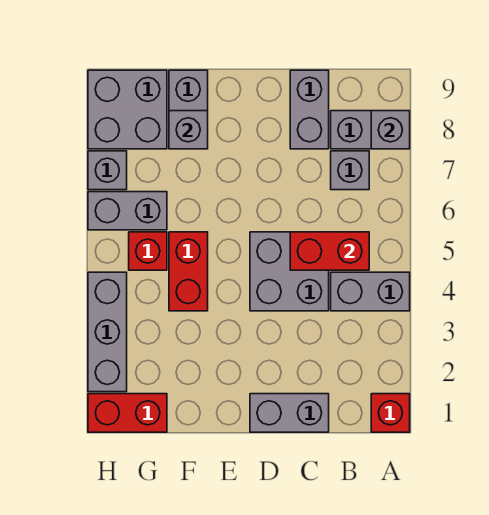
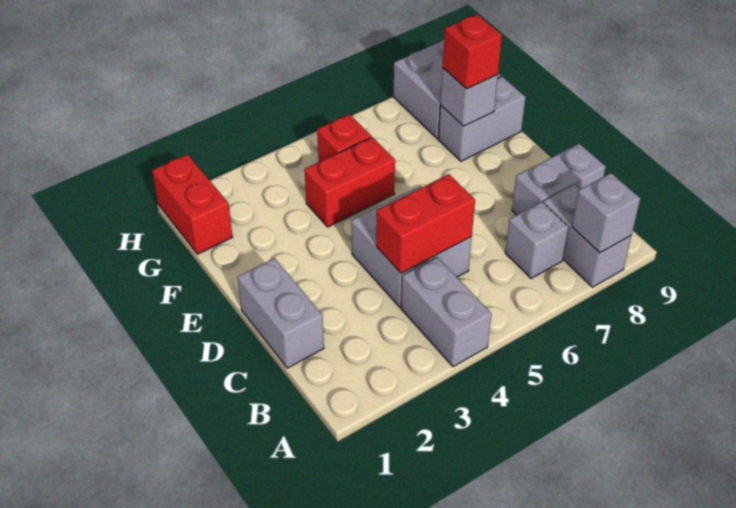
red brick A1 level 1 -> red brick F8 level 3
red brick B5:C5 level 2 -> red brick C4:C5 level 2
grey brick G6:H6 level 1 -> none
grey brick H2:H4 level 1 -> none
grey brick H7 level 1 -> none

